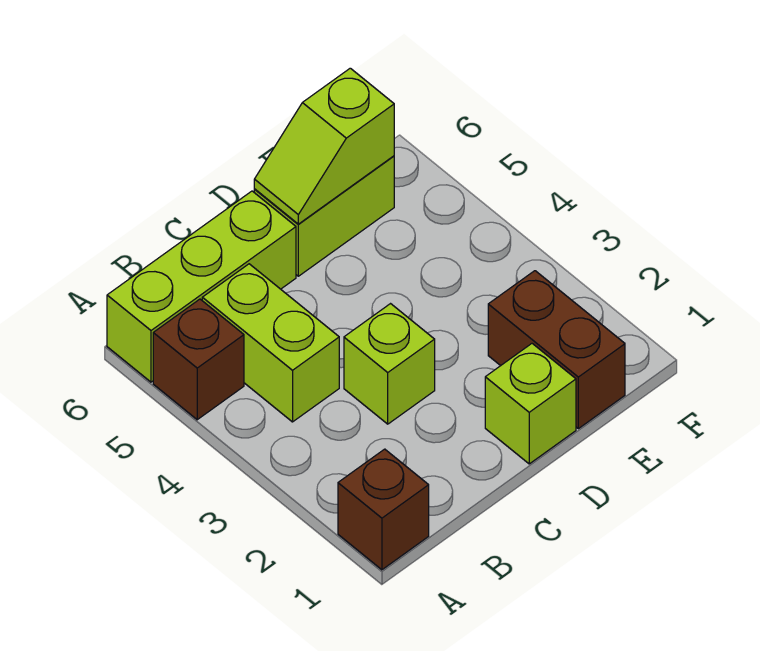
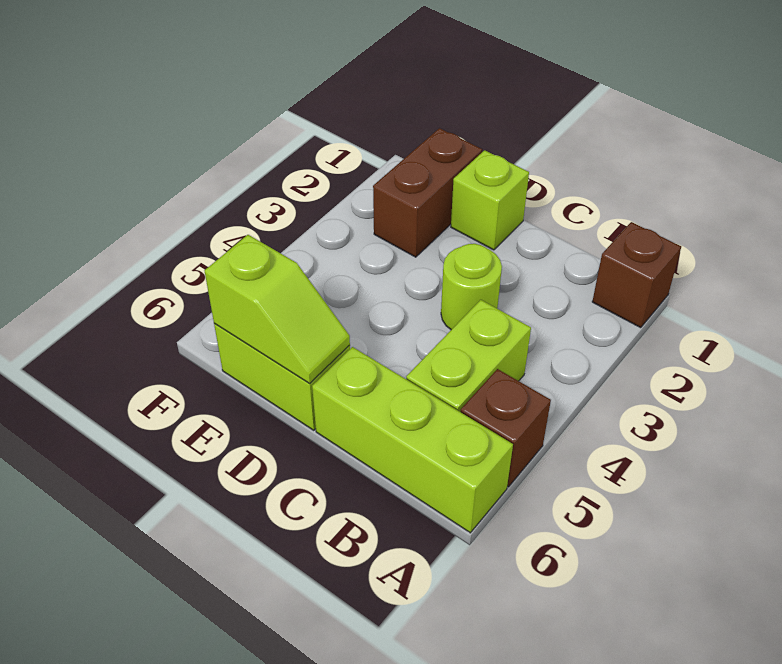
lime brick C3 level 1 -> lime round brick C3 level 1

